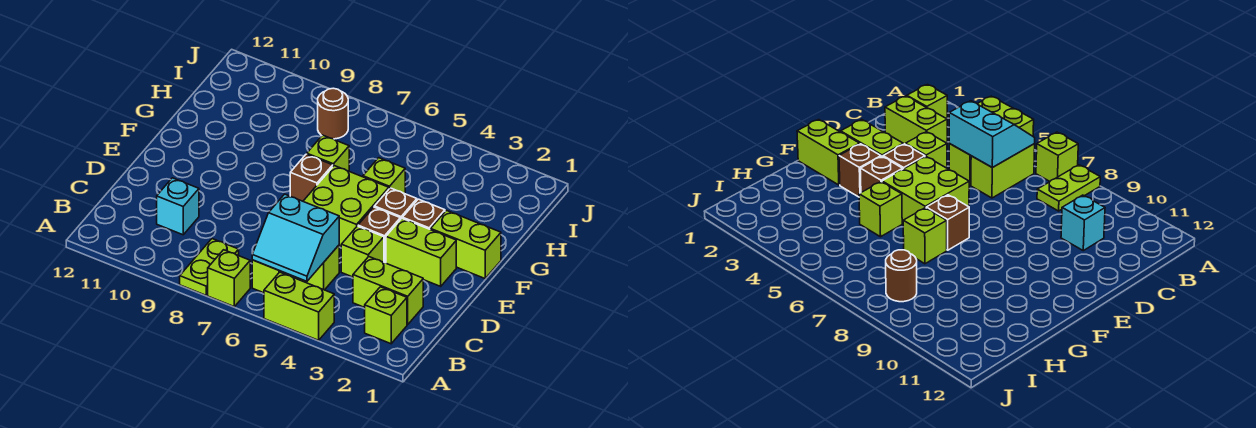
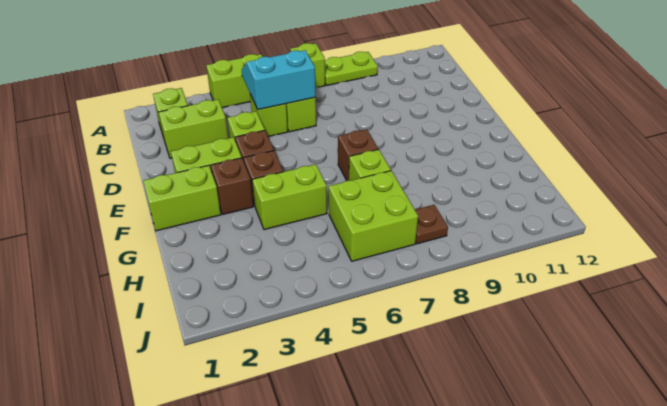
lime plate A8:B8 level 1 -> lime plate A8:A9 level 1
cyan brick C10 level 1 -> none
lime brick E5:F6 level 1 -> lime brick H6:I7 level 1
lime brick G5 level 1 -> lime brick G4:G5 level 1
brown round brick I8 level 1 -> brown plate I8 level 1

